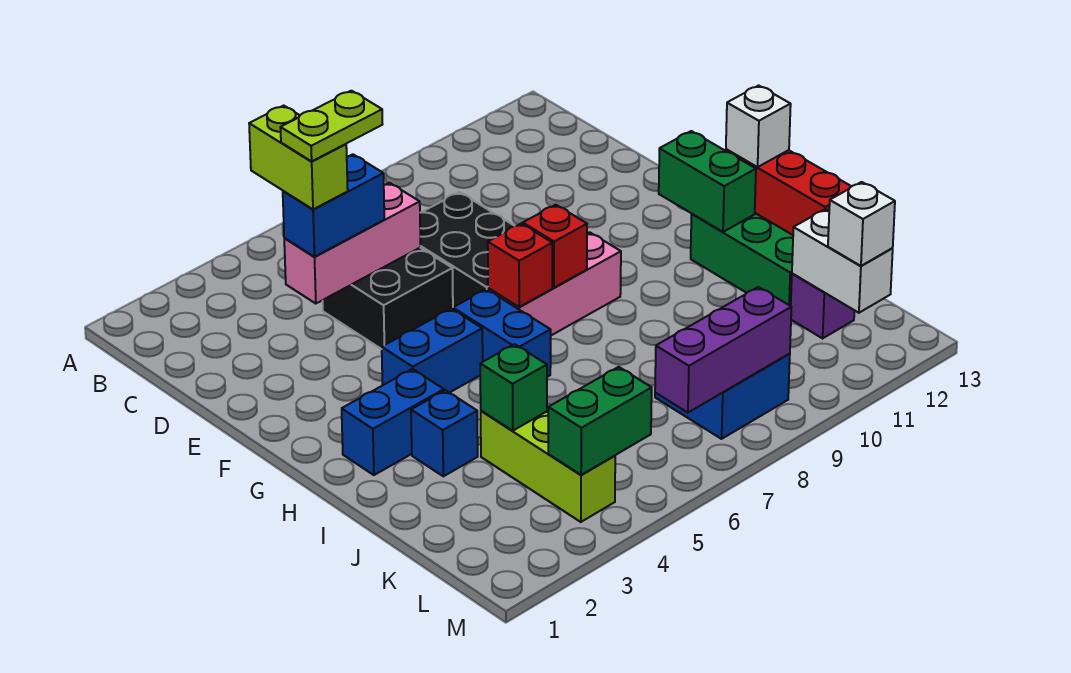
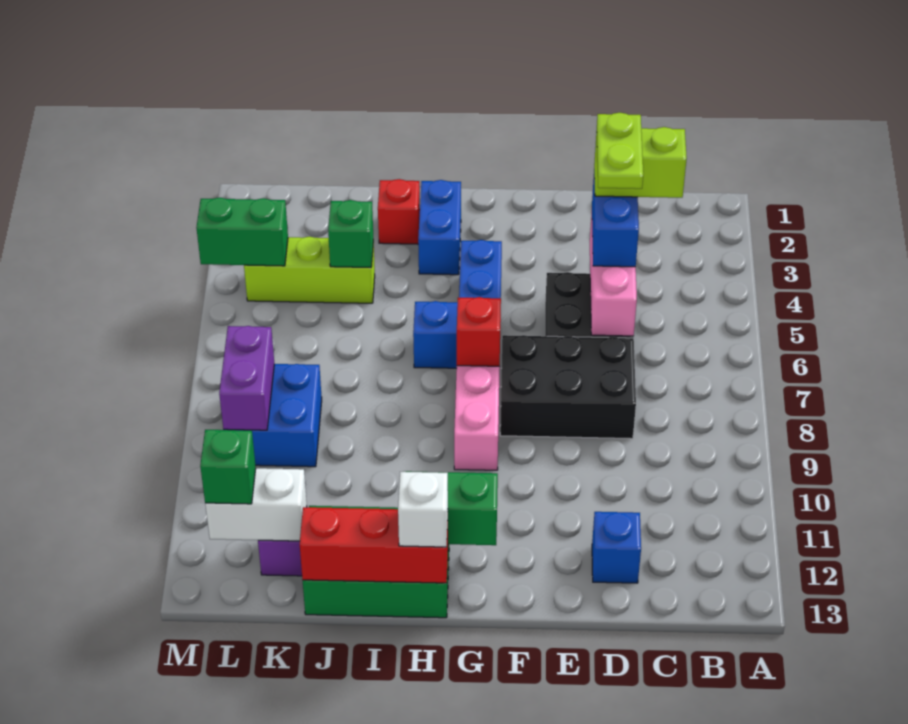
red brick G8 level 2 -> red brick I2 level 1
blue brick I3 level 1 -> blue brick D12 level 1
green brick L4:L5 level 2 -> green brick L4:M4 level 2
purple brick L7:L9 level 2 -> purple brick L8:L9 level 2
white brick L12 level 3 -> green brick L12 level 3

